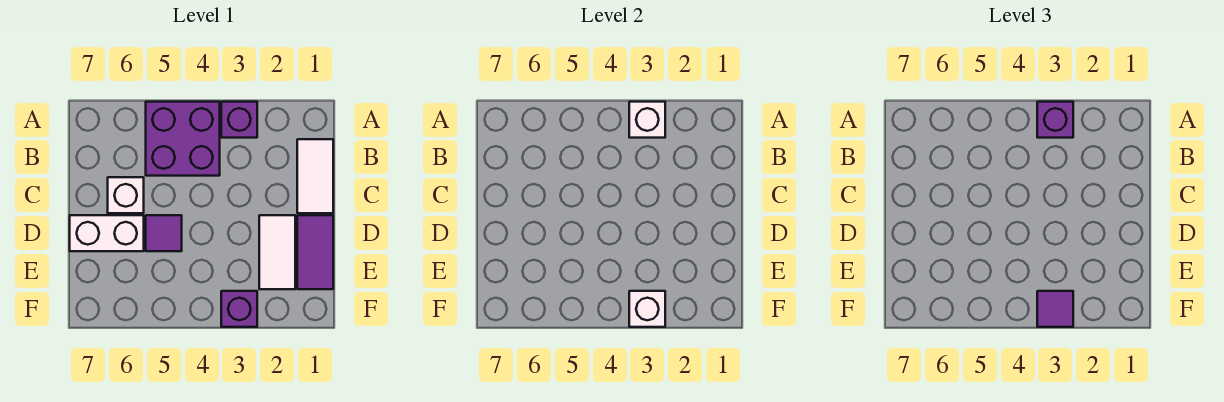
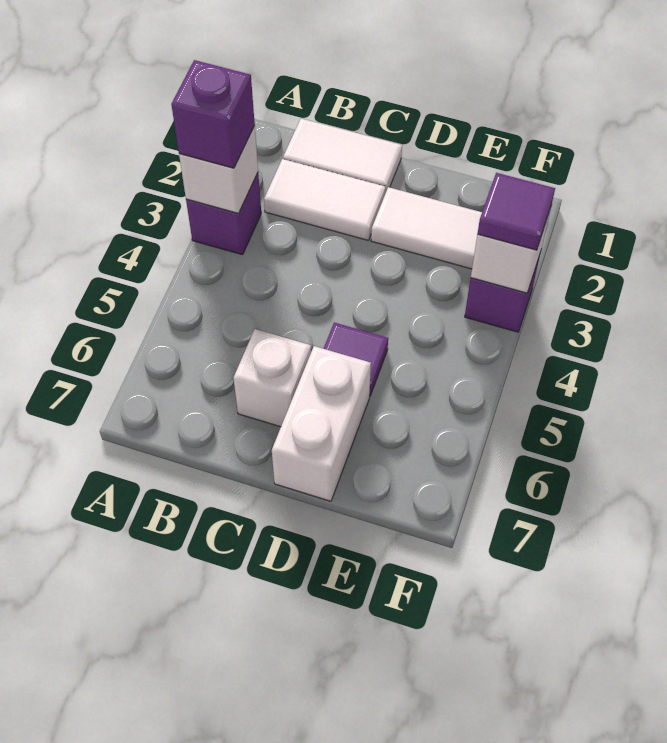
purple brick A4:B5 level 1 -> none
none -> white tile B2:C2 level 1
purple tile D1:E1 level 1 -> none

